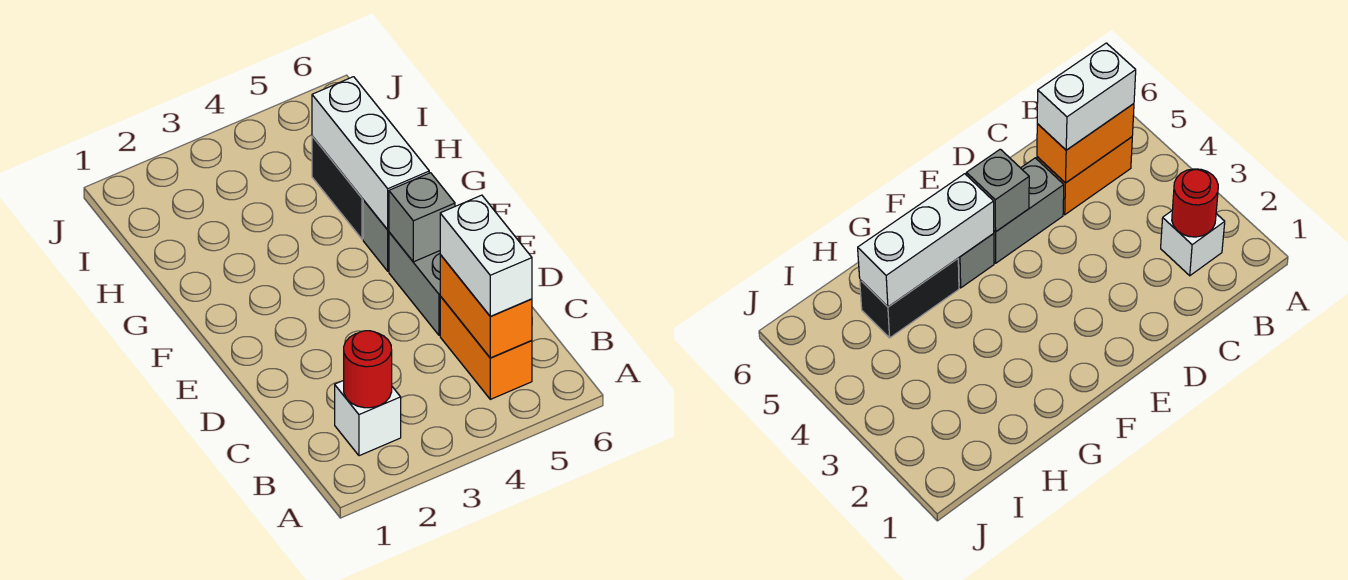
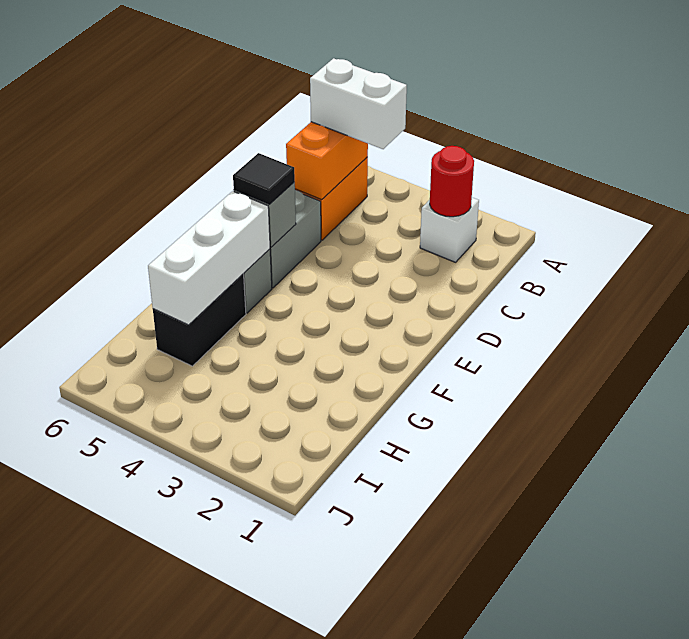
white brick B5:C5 level 3 -> white brick B4:B5 level 3
none -> black tile E5 level 3

